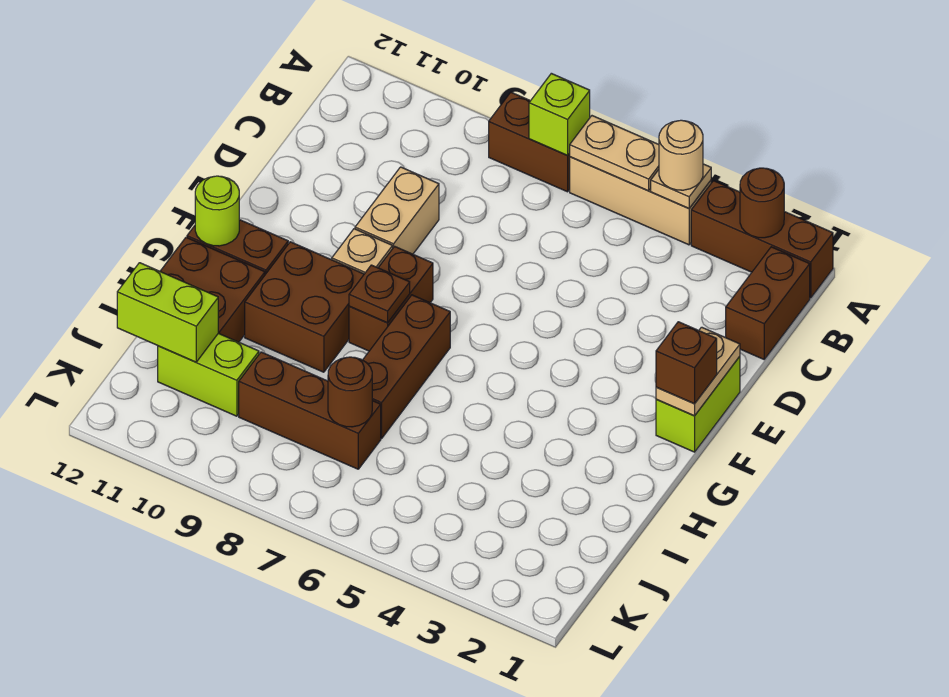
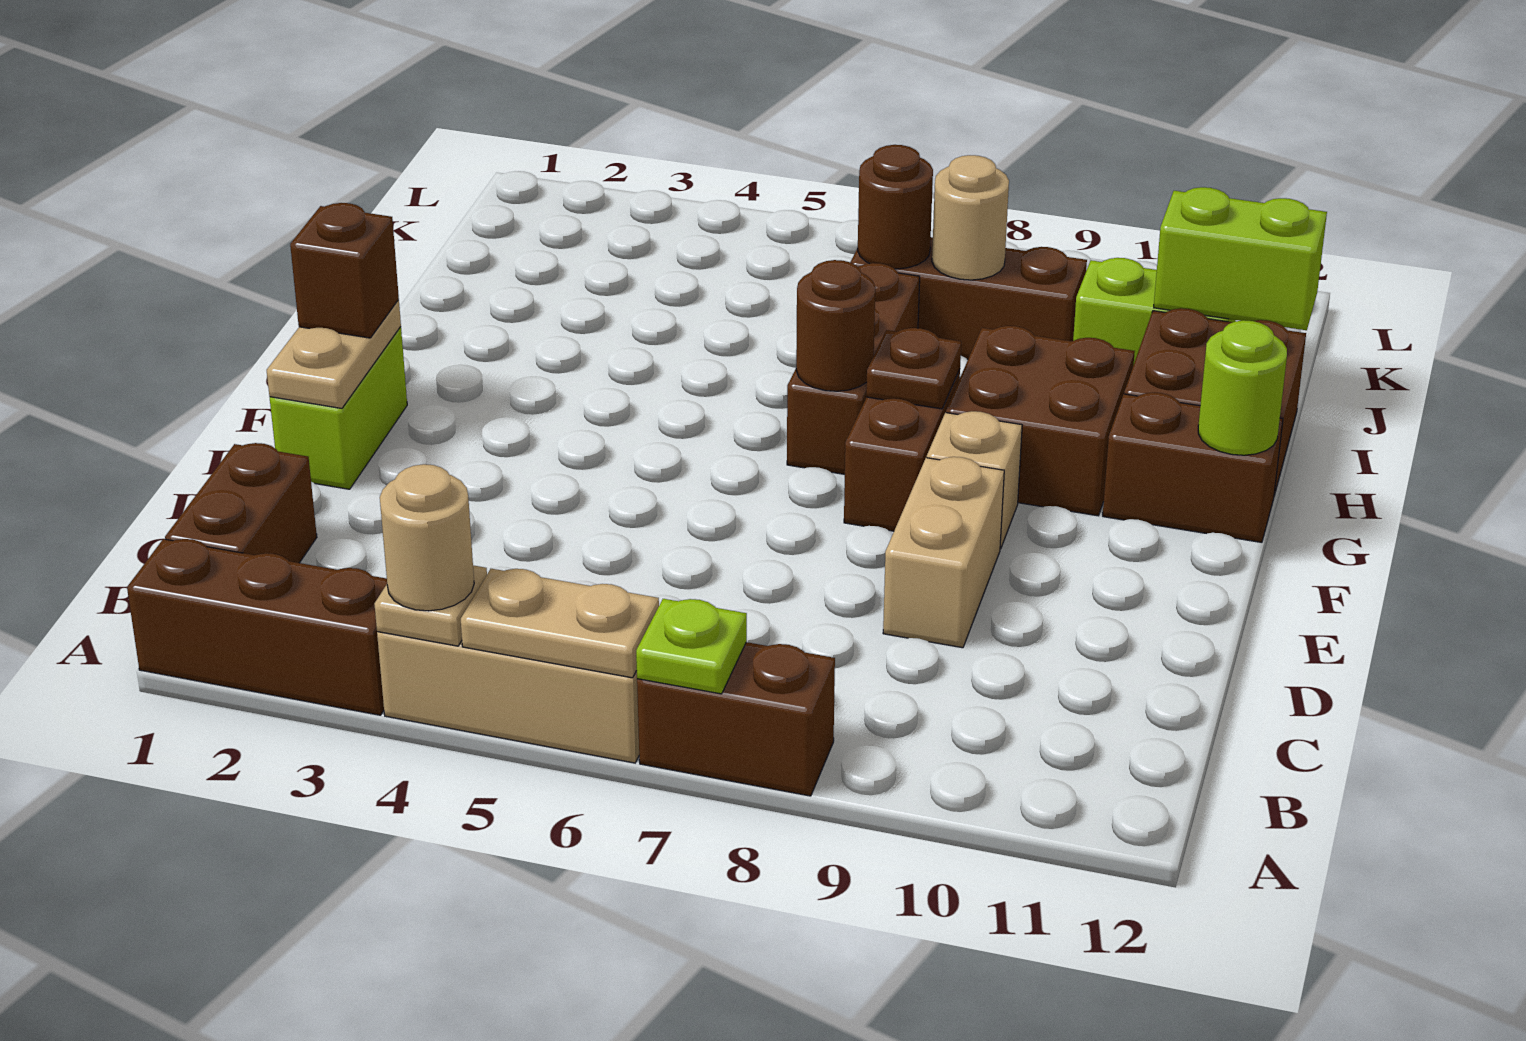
brown round brick A2 level 2 -> brown round brick G7 level 2
lime brick A7 level 2 -> lime plate A7 level 2
none -> tan round brick J8 level 2

